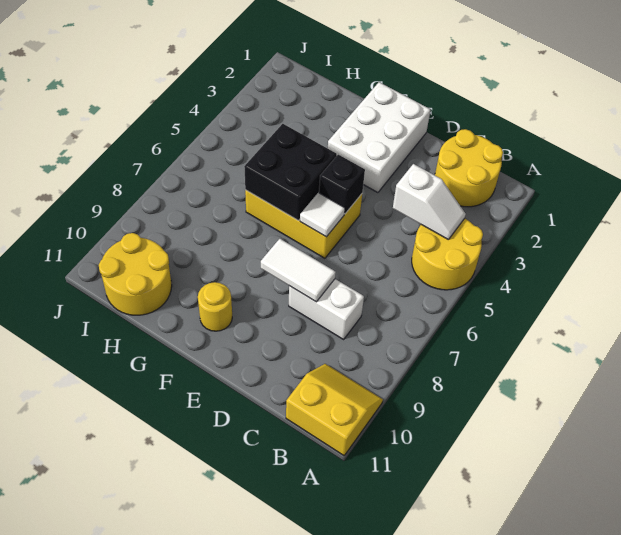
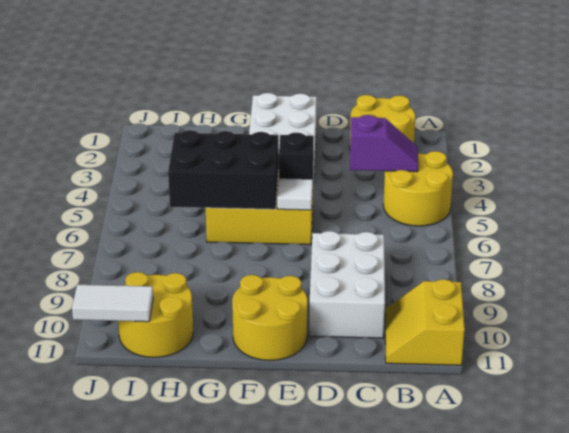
yellow slope A10:B11 level 1 top 11 -> yellow slope A10:B11 level 1 top A
white slope B4:C4 level 2 top C -> purple slope B4:C4 level 2 top C
white brick C8:D8 level 1 -> white brick C8:D10 level 1
white tile D8:E8 level 2 -> white tile I11:J11 level 2
black brick F5:G6 level 2 -> black brick F5:H6 level 2
yellow round brick F10 level 1 -> yellow round brick E10:F11 level 1

